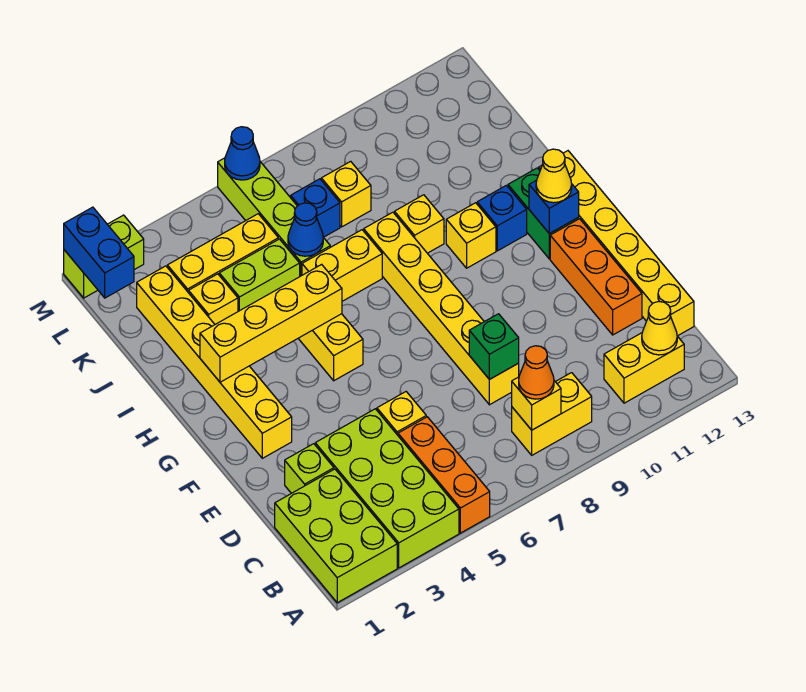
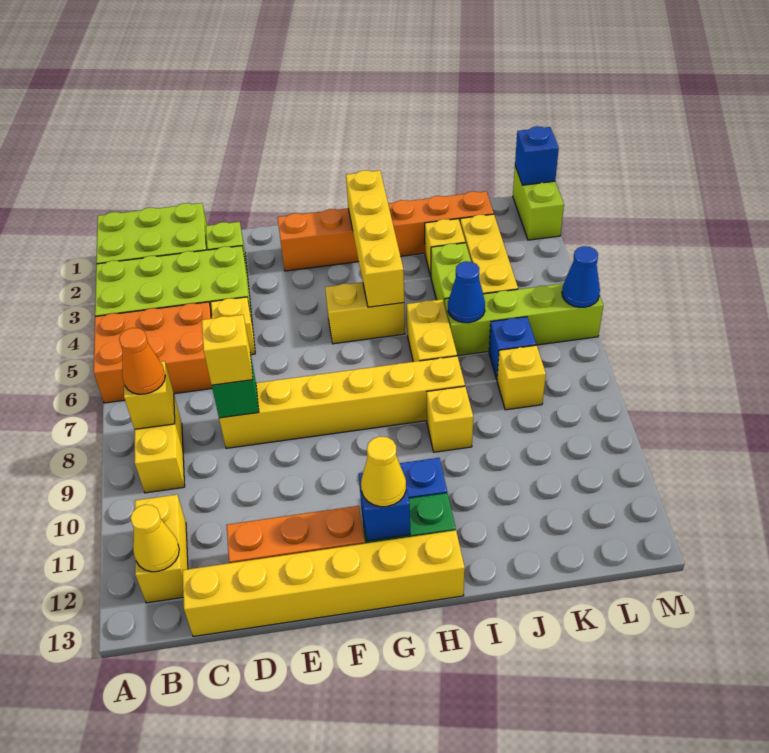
orange brick A5:C5 level 1 -> orange brick A5:C6 level 1
yellow brick F2:K2 level 1 -> orange brick F2:K2 level 1
yellow brick H10 level 1 -> yellow brick D8 level 3
blue brick L1:M1 level 2 -> blue brick M1 level 2

